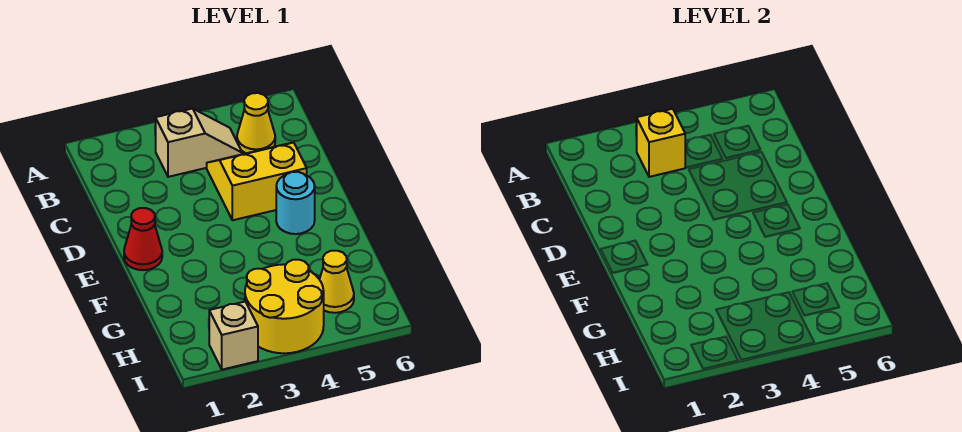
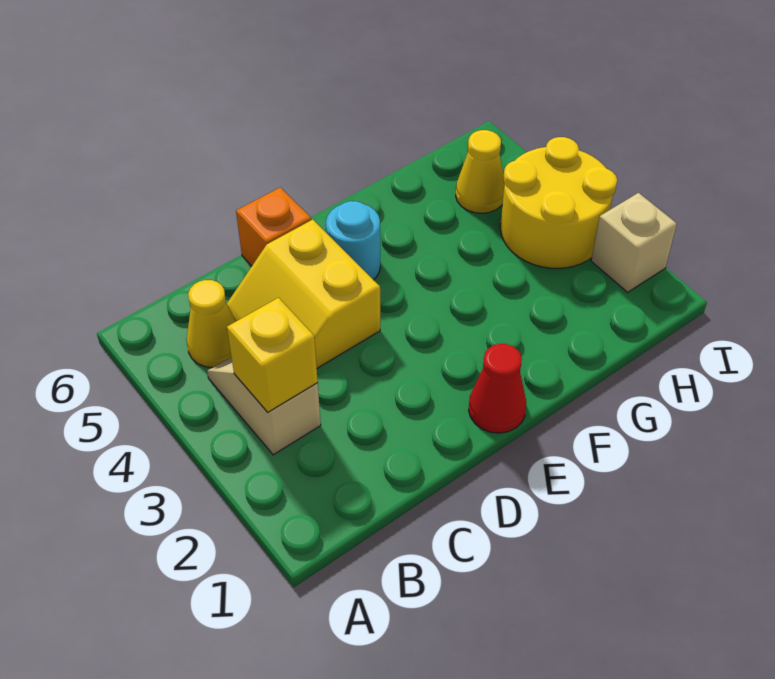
none -> orange brick D6 level 1

